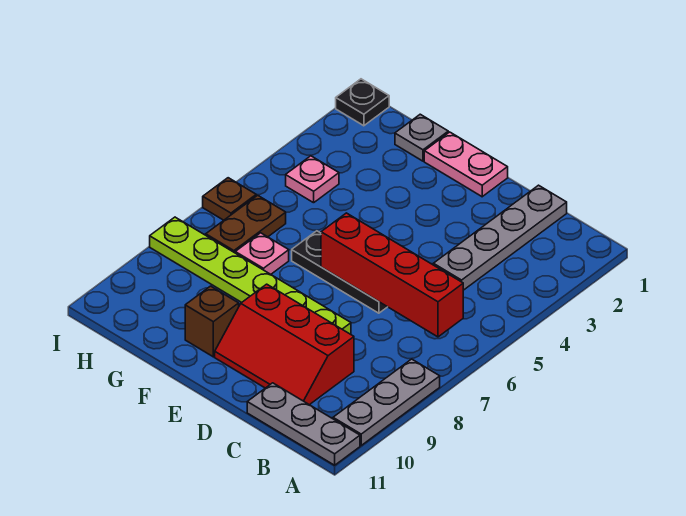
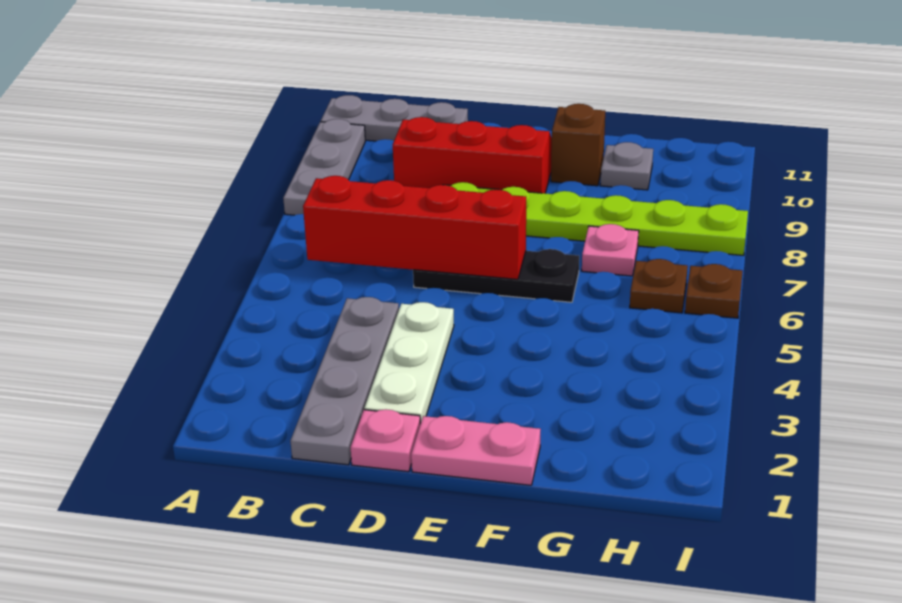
none -> white plate D2:D4 level 1
grey plate G1 level 1 -> grey plate G10 level 1
pink plate H4 level 1 -> pink plate D1 level 1
brown plate H6:H7 level 1 -> brown plate H6 level 1
black plate I1 level 1 -> none

